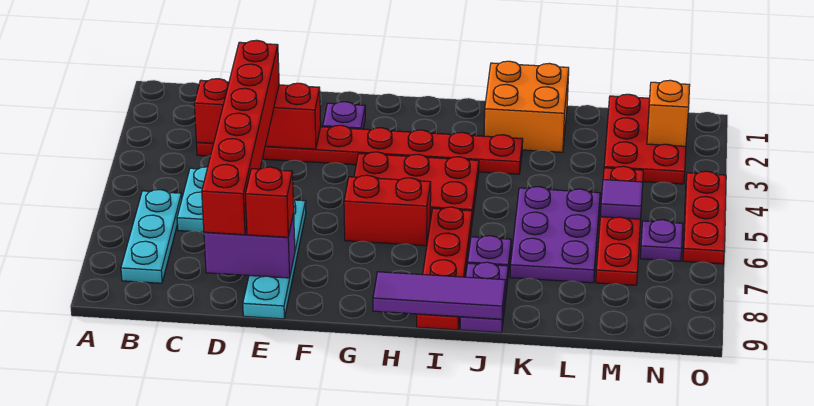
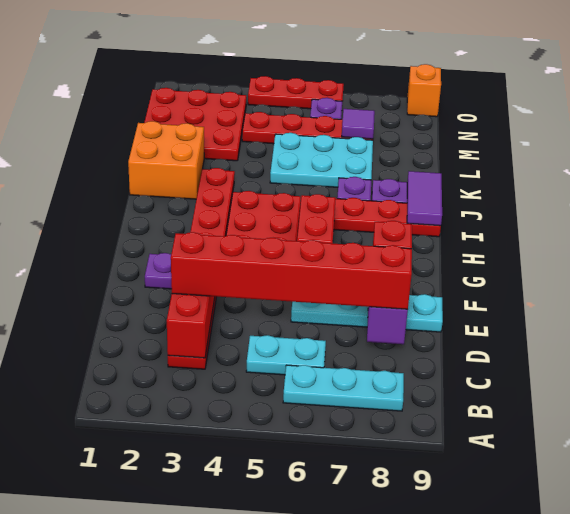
purple tile H9:J9 level 2 -> purple tile I9:J9 level 2
purple plate K5:L7 level 1 -> cyan plate K5:L7 level 1
red plate M1:N3 level 1 -> red plate L1:N3 level 1
purple tile M5 level 2 -> purple tile M7 level 2
orange brick N2 level 2 -> orange brick O9 level 1

